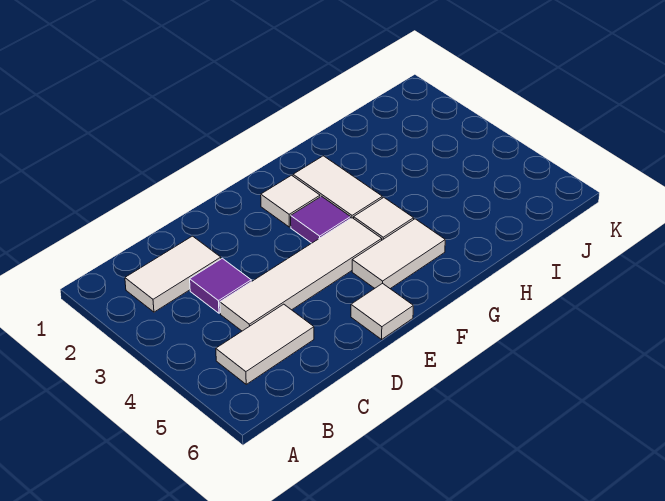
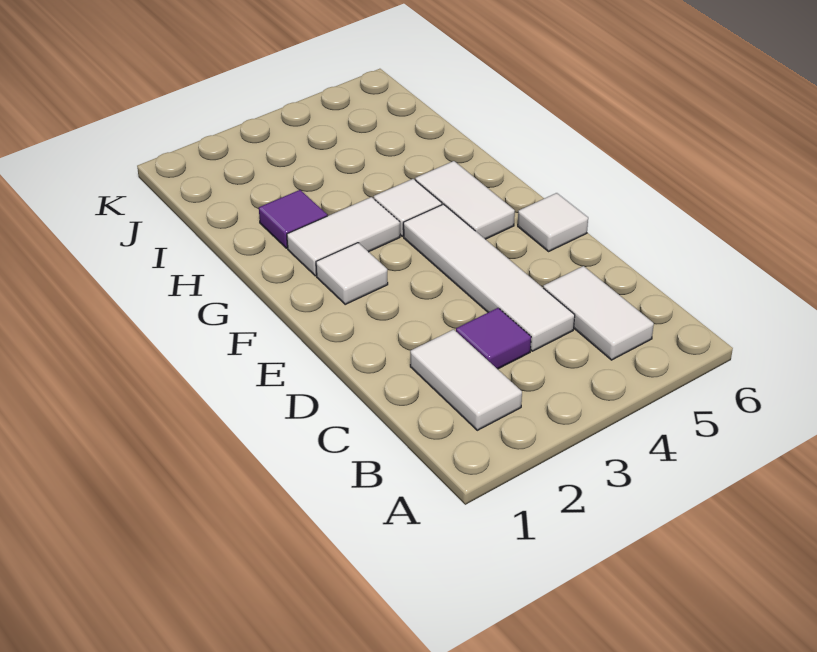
purple tile F3 level 1 -> purple tile H2 level 1

